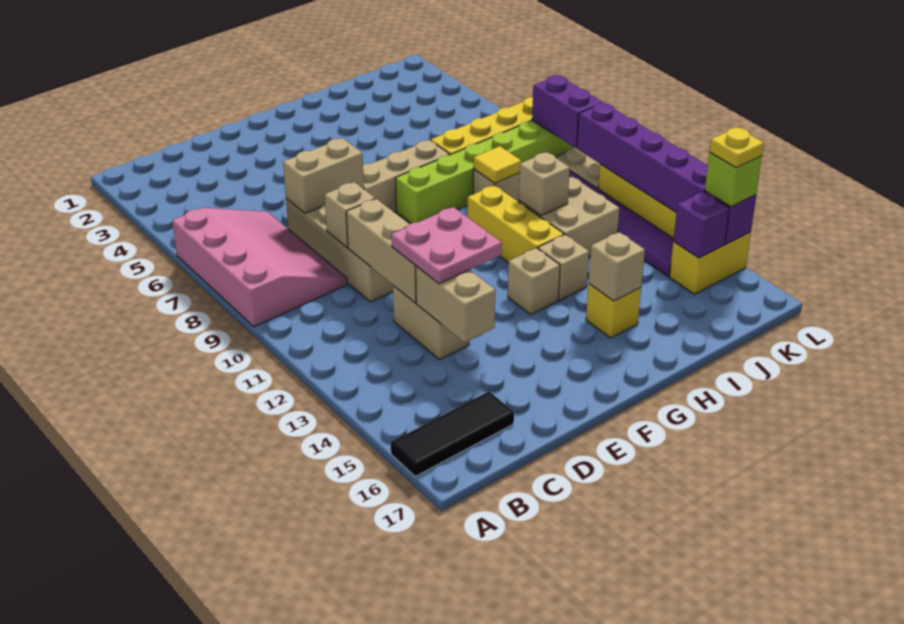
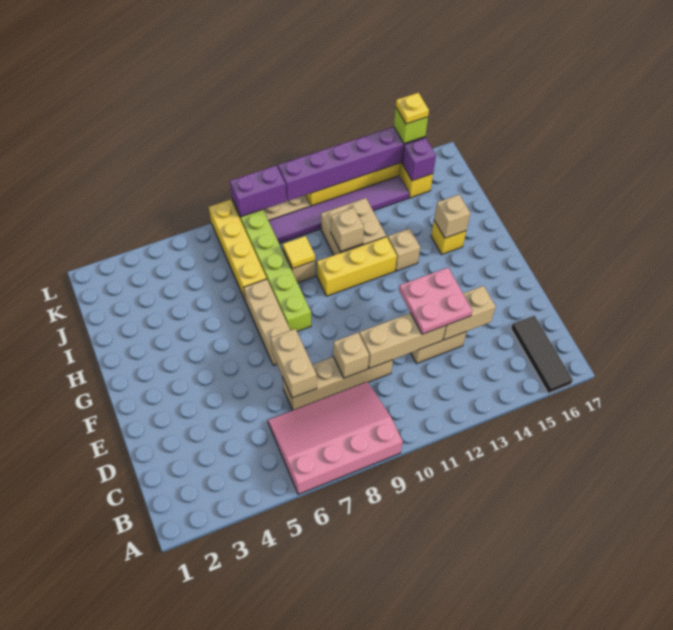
tan brick G13 level 1 -> none

